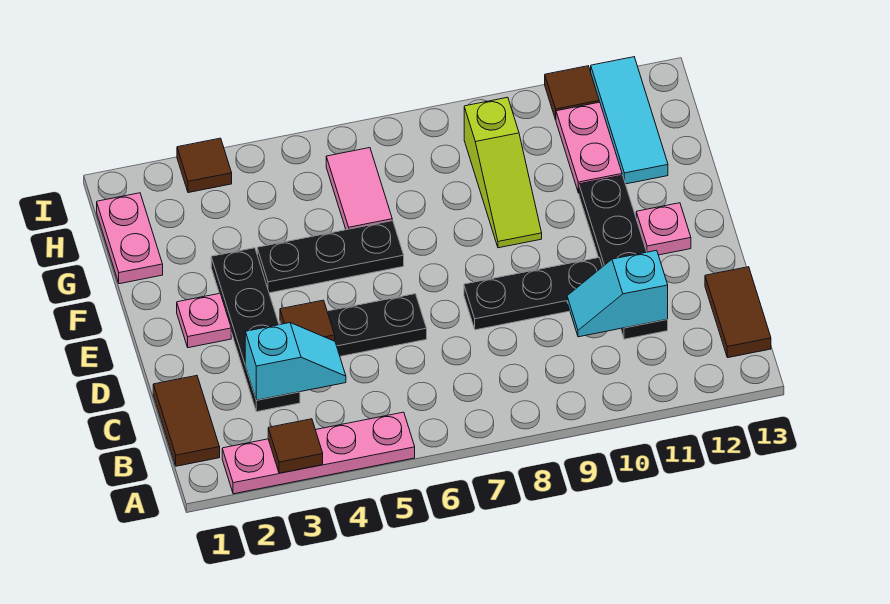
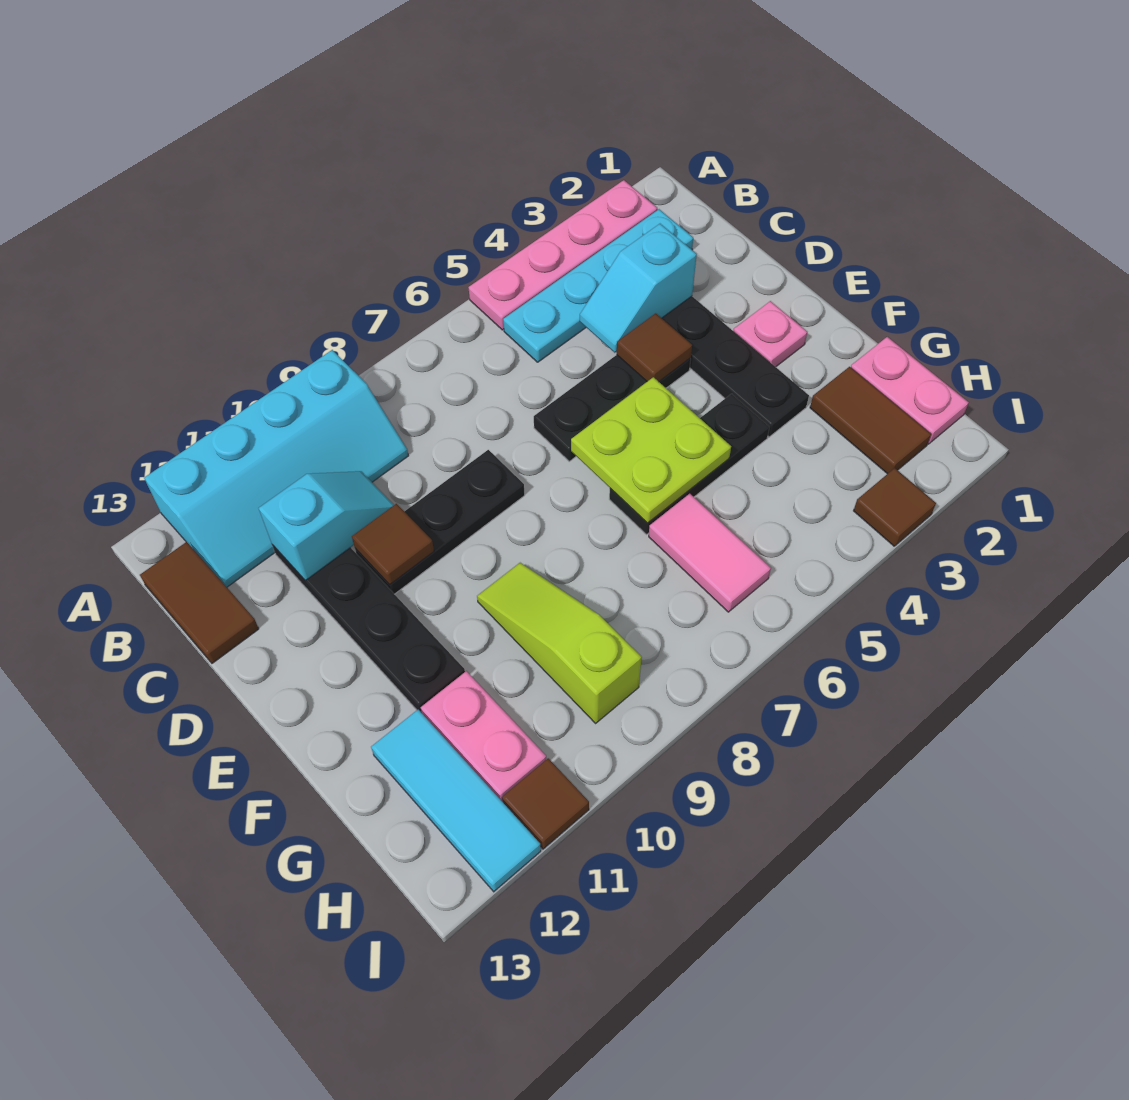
brown tile A3 level 2 -> brown tile D10 level 2
none -> cyan slope A9:B12 level 1 top A
brown tile B1:C1 level 1 -> brown tile G2:H2 level 1
none -> cyan plate B2:B5 level 1
none -> lime plate E5:F6 level 2
pink plate E12 level 1 -> none

